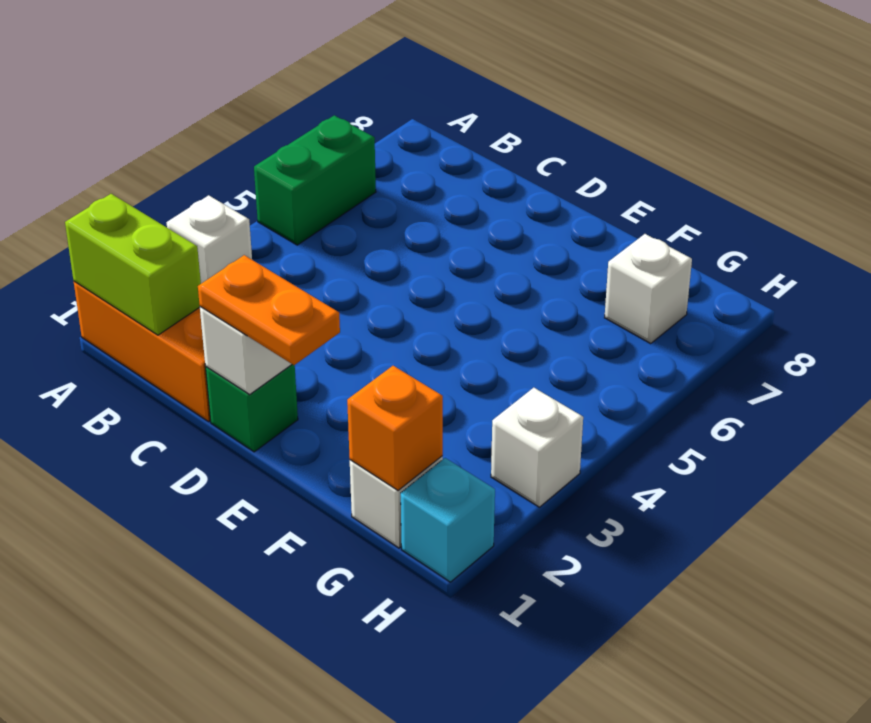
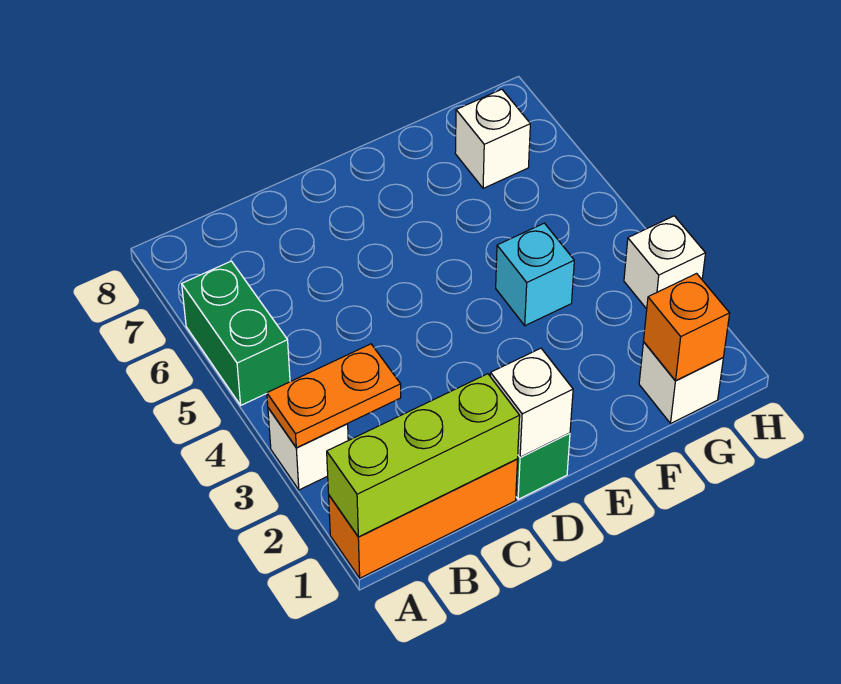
lime brick A1:B1 level 2 -> lime brick A1:C1 level 2
orange plate D1:E1 level 3 -> orange plate A3:B3 level 2
cyan brick H1 level 1 -> cyan brick F4 level 1

